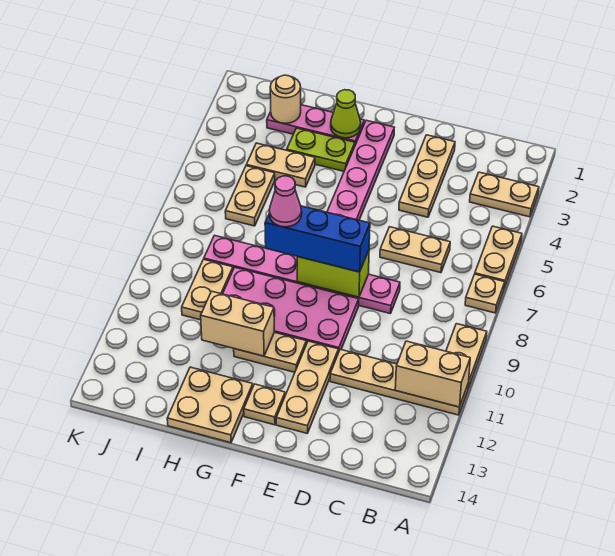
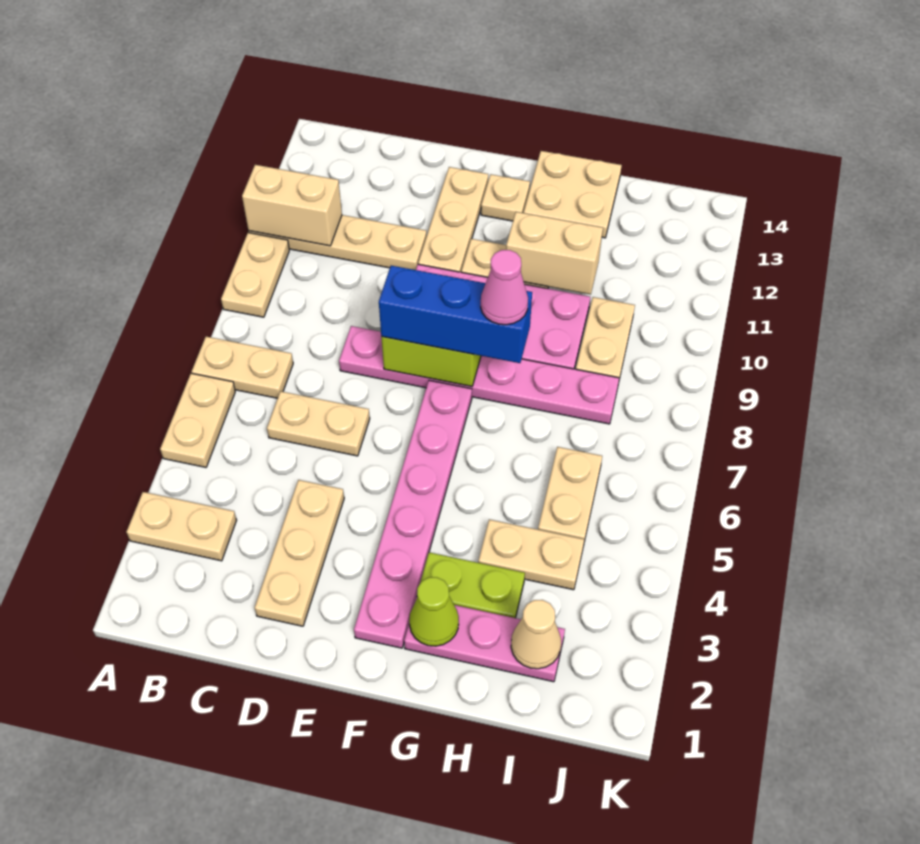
tan plate A7 level 1 -> tan plate A7:B7 level 1
tan round brick I2 level 2 -> tan cone I2 level 2

